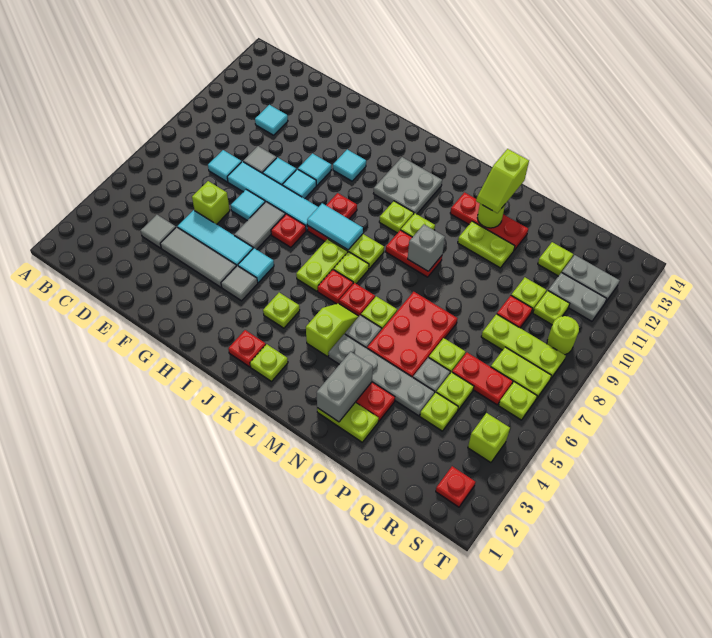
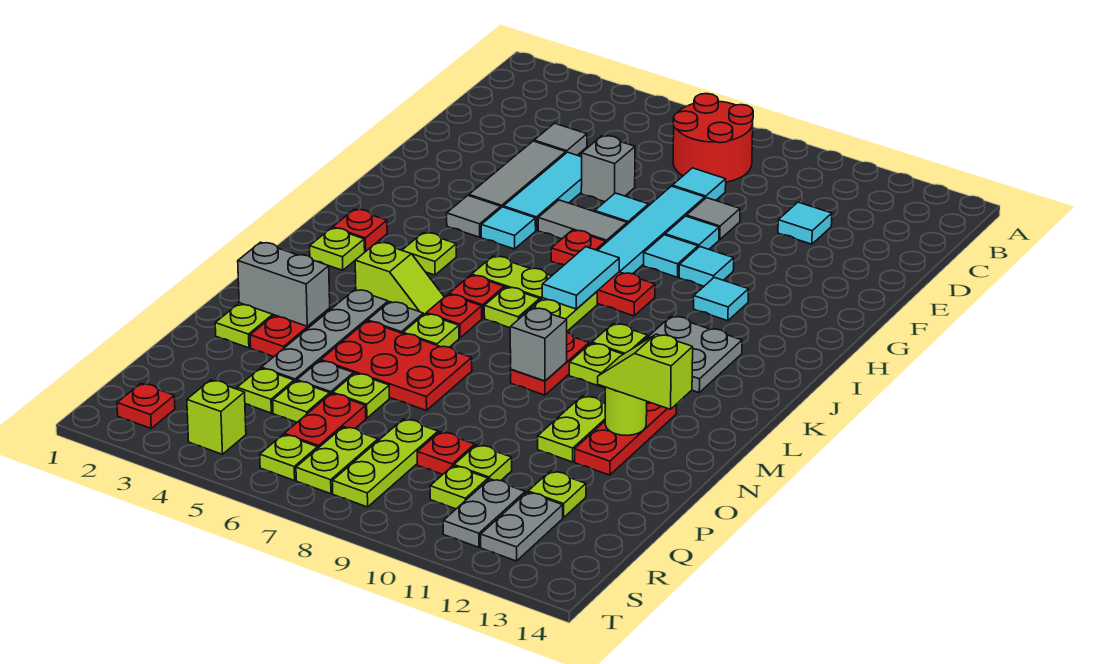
none -> red round brick B7:C8 level 1
lime brick E6 level 1 -> grey brick E6 level 1
lime round brick S9 level 1 -> none

